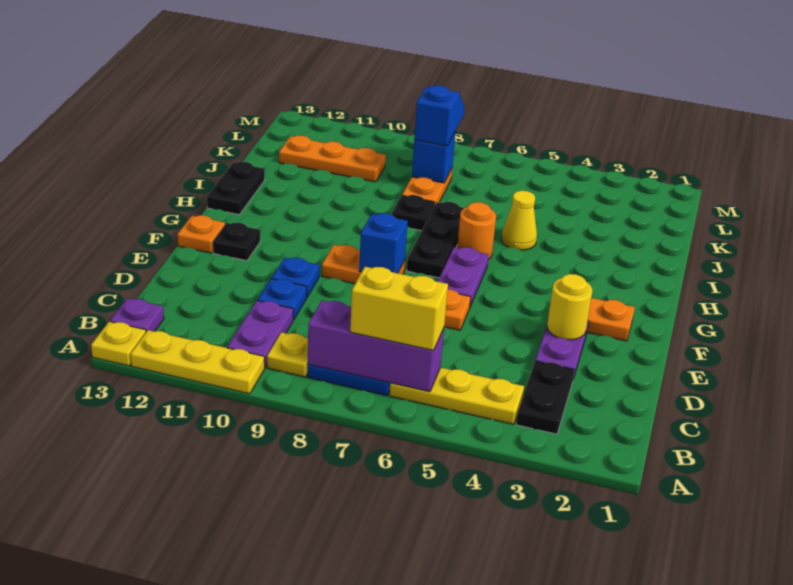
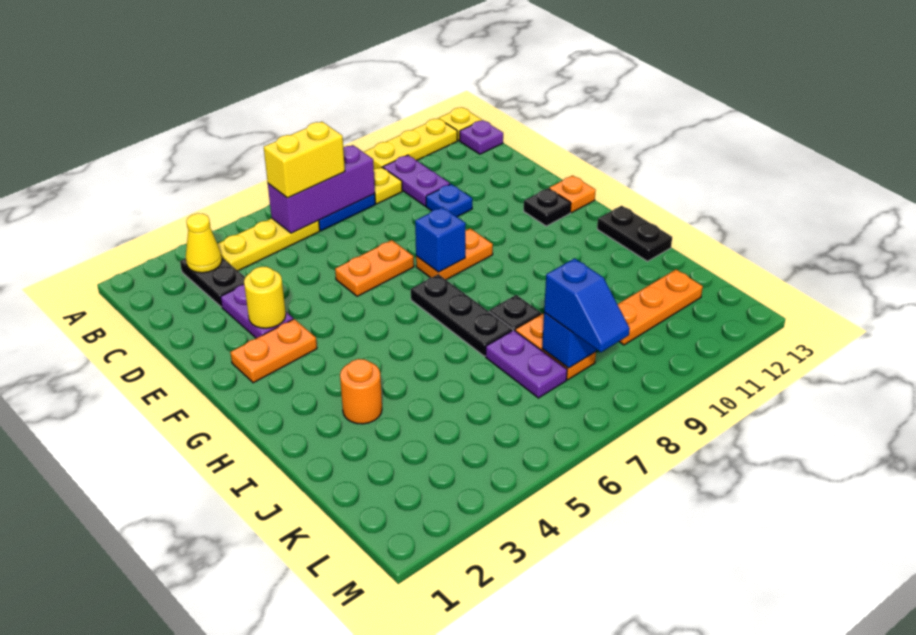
blue plate E10 level 1 -> none
purple plate F6:G6 level 1 -> purple plate J7:K7 level 1
orange round brick H6 level 1 -> orange round brick I3 level 1
yellow cone I5 level 1 -> yellow cone B3 level 2

